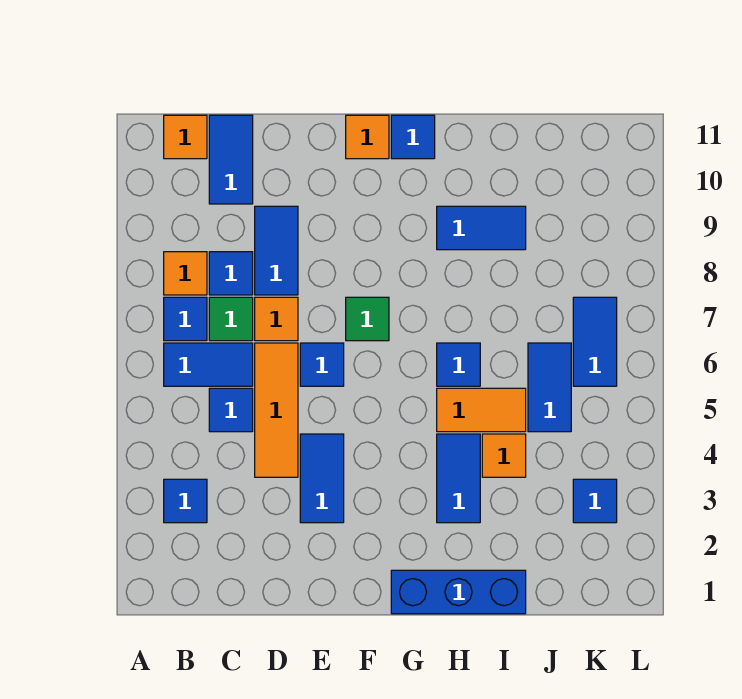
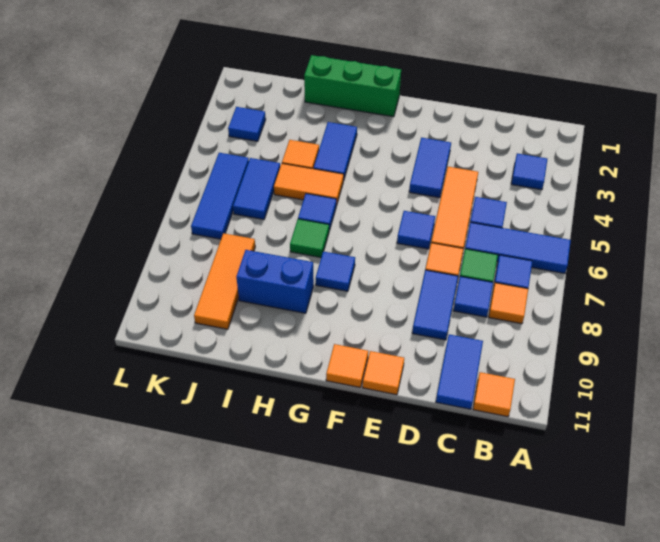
blue tile B6:C6 level 1 -> blue tile A6:C6 level 1
none -> orange tile E11 level 1
green tile F7 level 1 -> green tile H7 level 1
blue brick G1:I1 level 1 -> green brick G1:I1 level 1
blue tile G11 level 1 -> blue tile G8 level 1
blue tile H9:I9 level 1 -> blue brick H9:I9 level 1
none -> orange tile J8:J10 level 1
blue tile K6:K7 level 1 -> blue tile K5:K7 level 1

